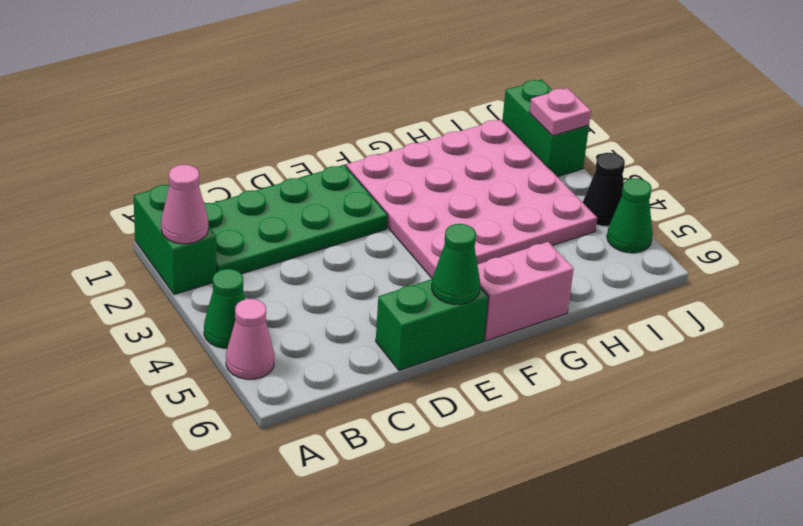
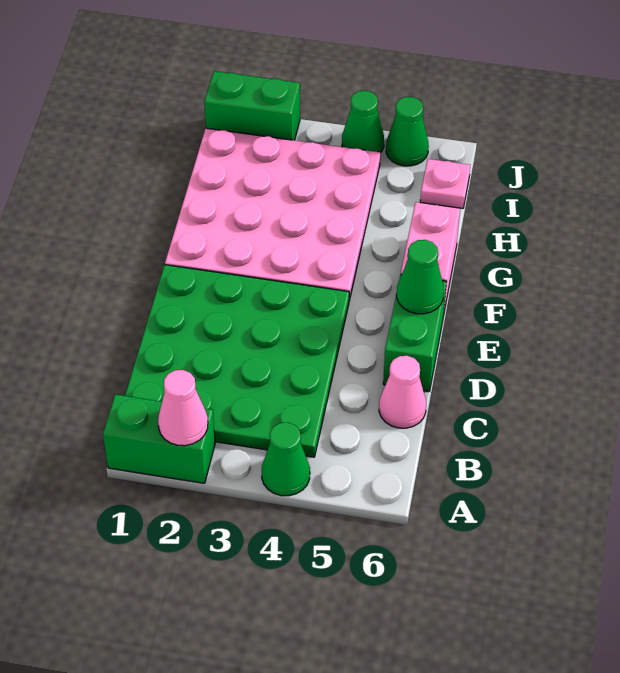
pink cone A5 level 1 -> pink cone C6 level 1
green plate B1:E2 level 1 -> green plate B1:E4 level 1
pink plate J2 level 2 -> pink plate I6 level 1
black cone J4 level 1 -> green cone J4 level 1

